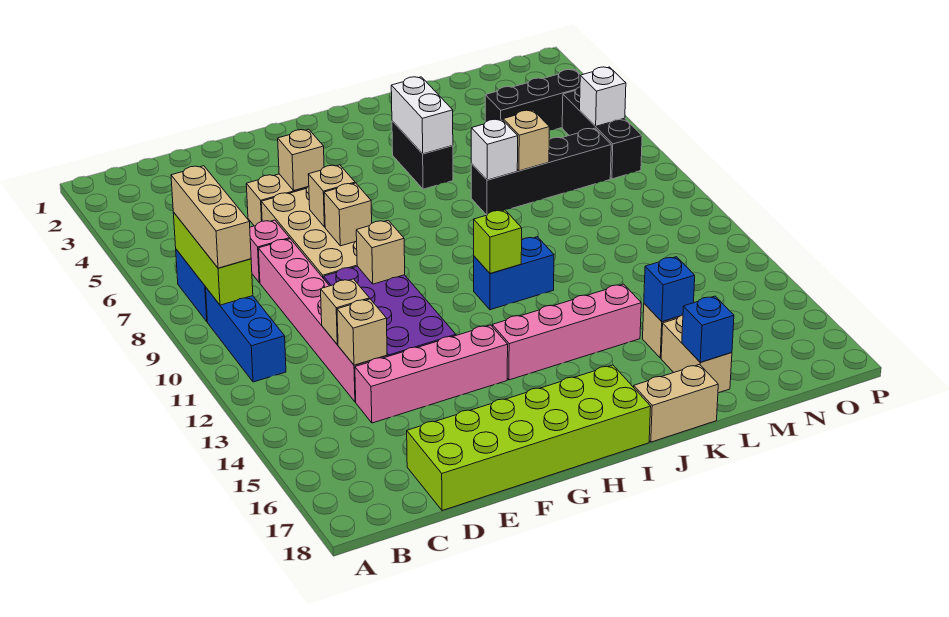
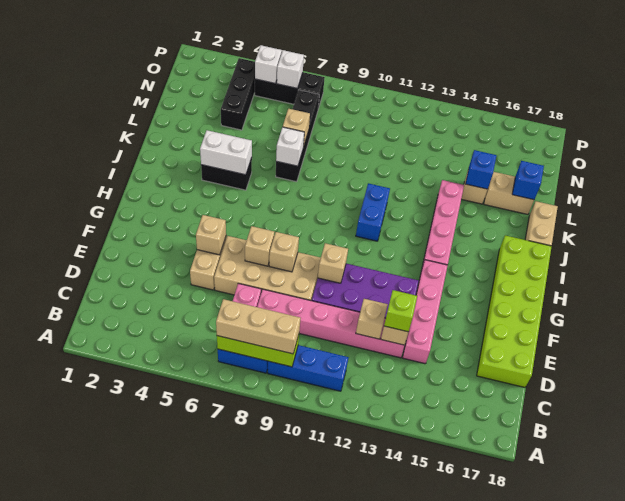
lime brick I11 level 2 -> lime brick D13 level 3
none -> white brick O5 level 2

